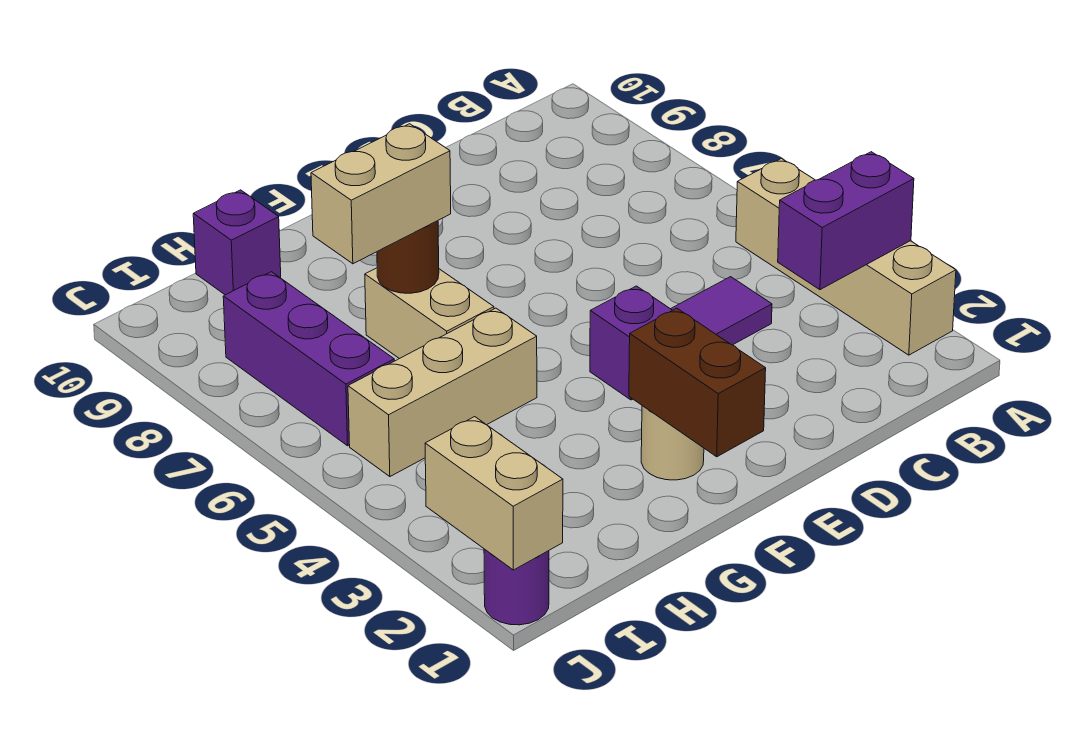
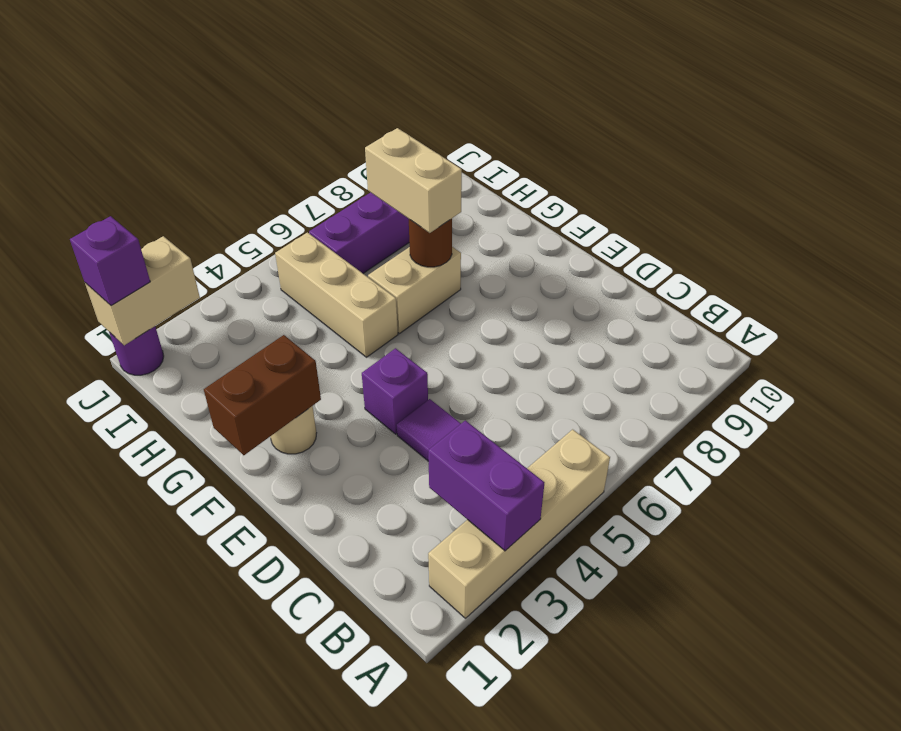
purple brick H10 level 1 -> purple brick J1 level 3

